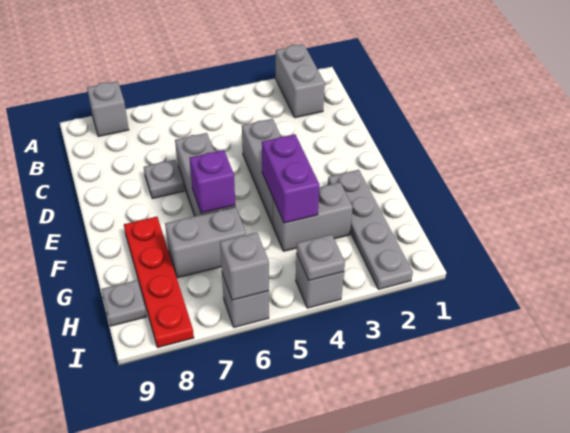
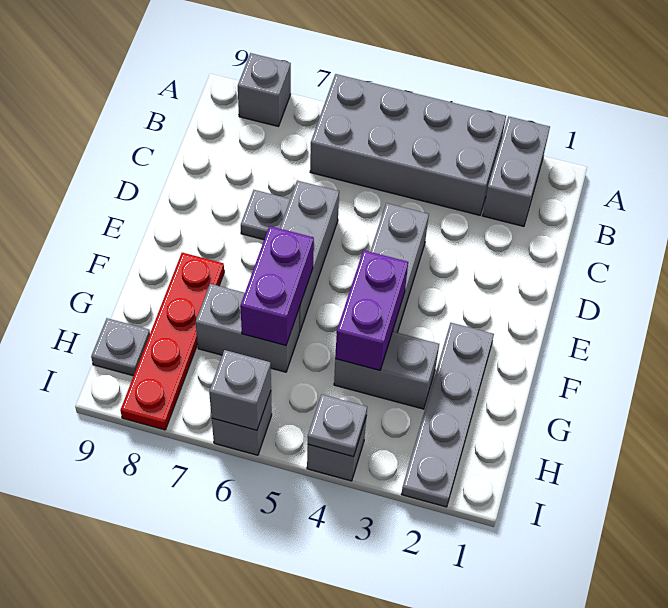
none -> grey brick A3:B6 level 1
purple brick F6 level 2 -> purple brick F6:G6 level 2

